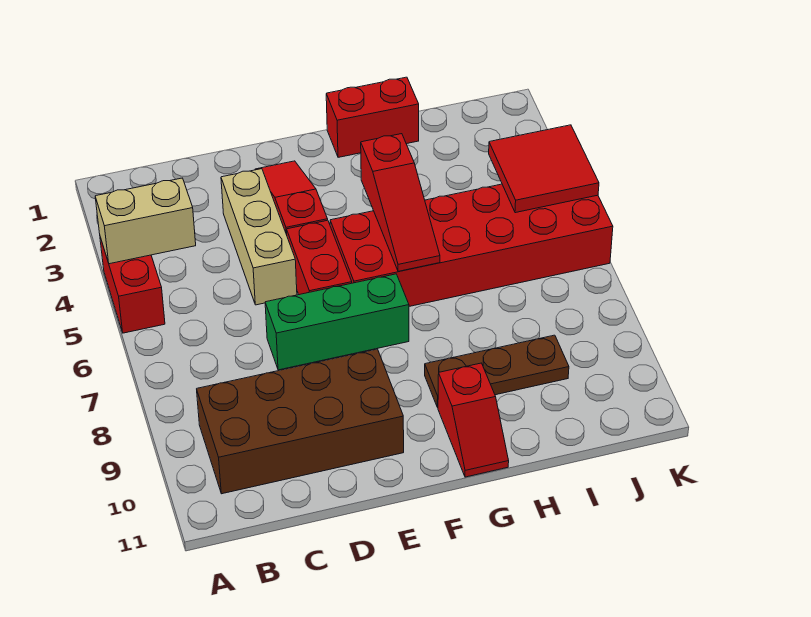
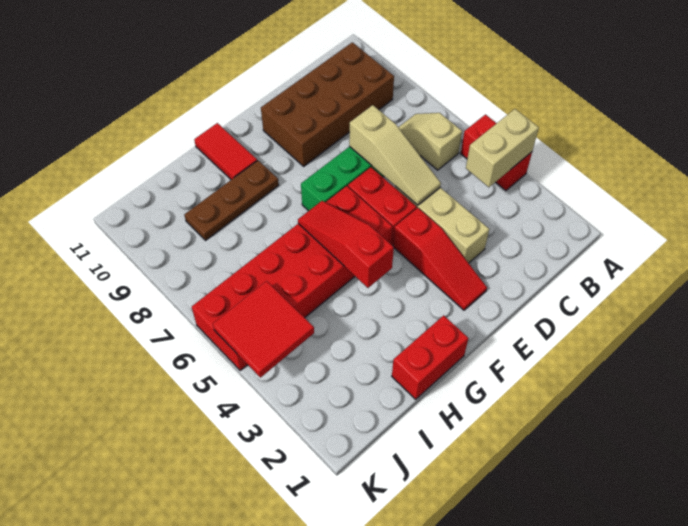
none -> tan slope B6:B7 level 1 top 6
none -> tan slope D5:D7 level 2 top 7
red slope G10:G11 level 1 top 10 -> red tile G10:G11 level 1

